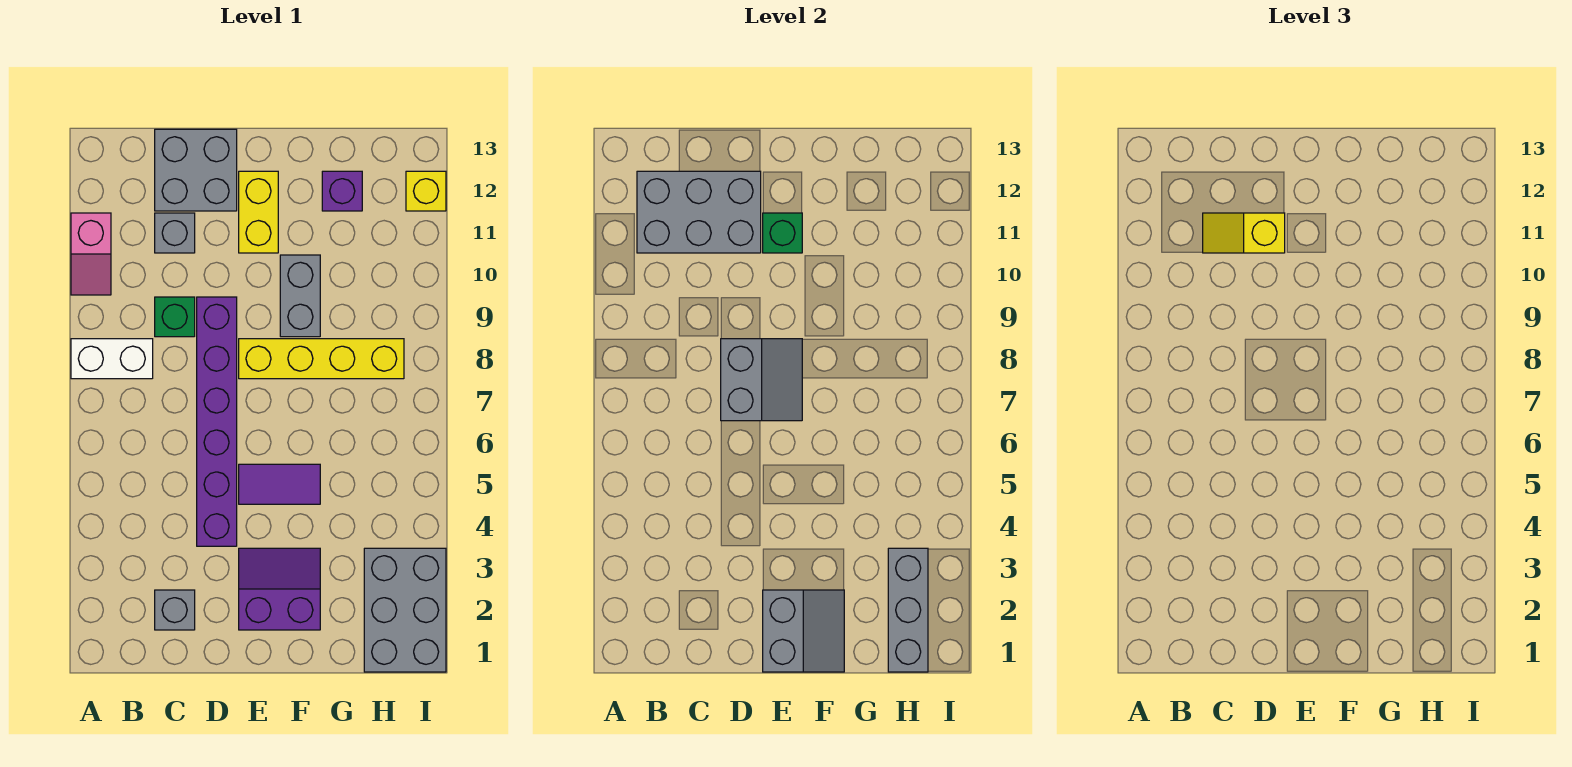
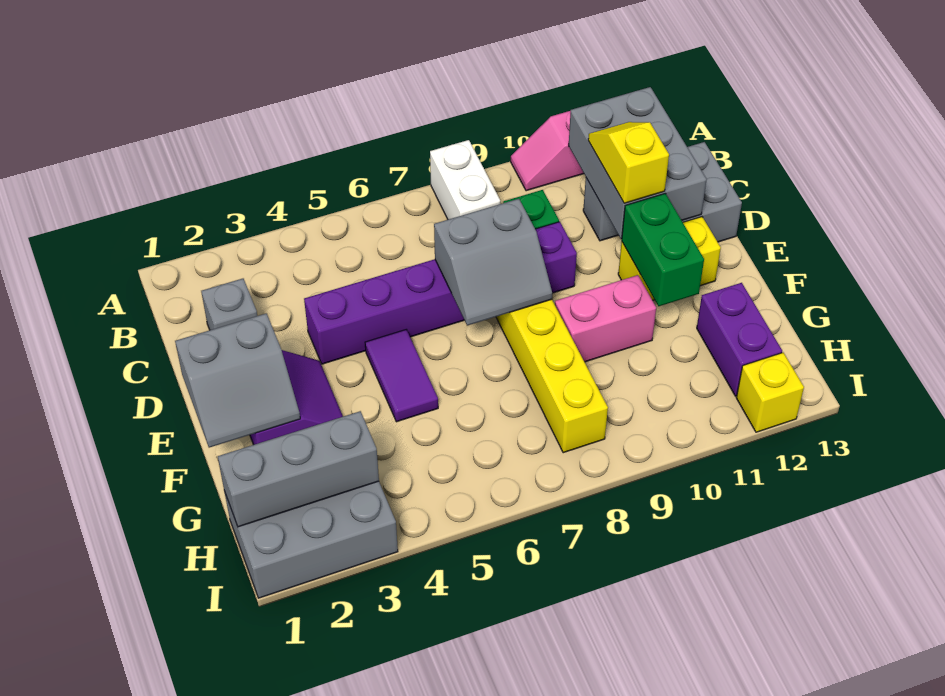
green brick E11 level 2 -> green brick E11:F11 level 2
grey brick F9:F10 level 1 -> pink brick F9:F10 level 1
purple brick G12 level 1 -> purple brick G12:H12 level 1

